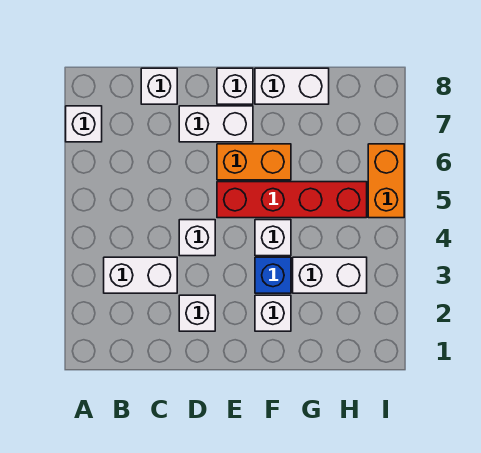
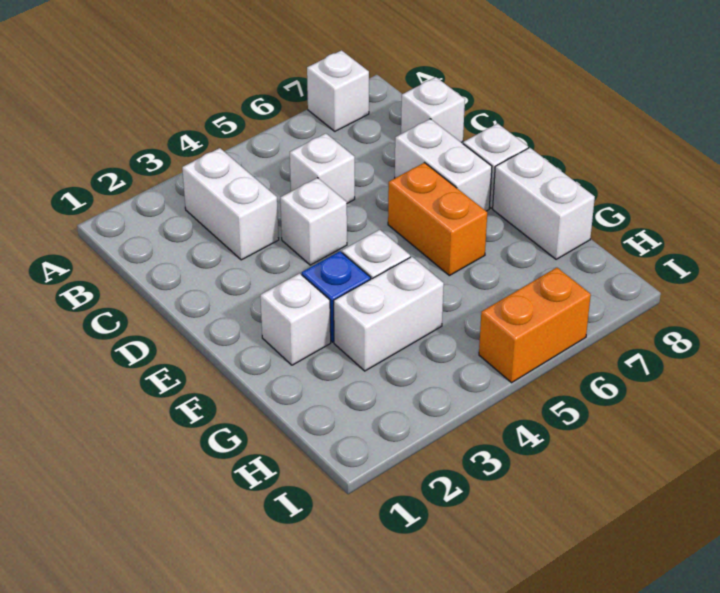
white brick D2 level 1 -> white brick C5 level 1
red brick E5:H5 level 1 -> none
white brick G3:H3 level 1 -> white brick G3:G4 level 1

